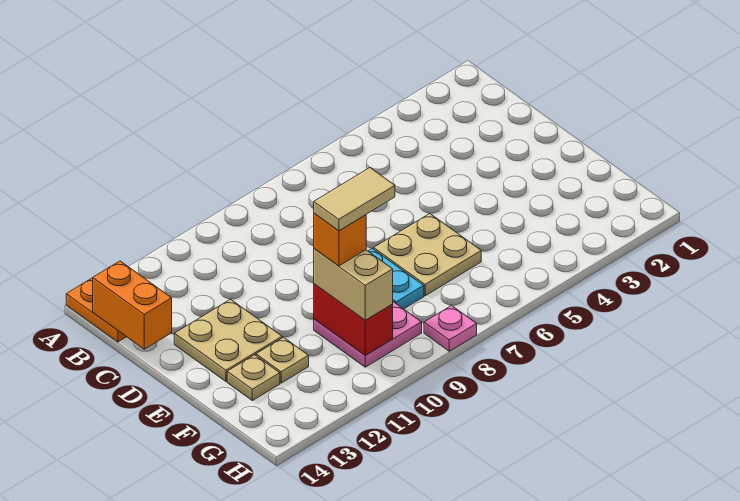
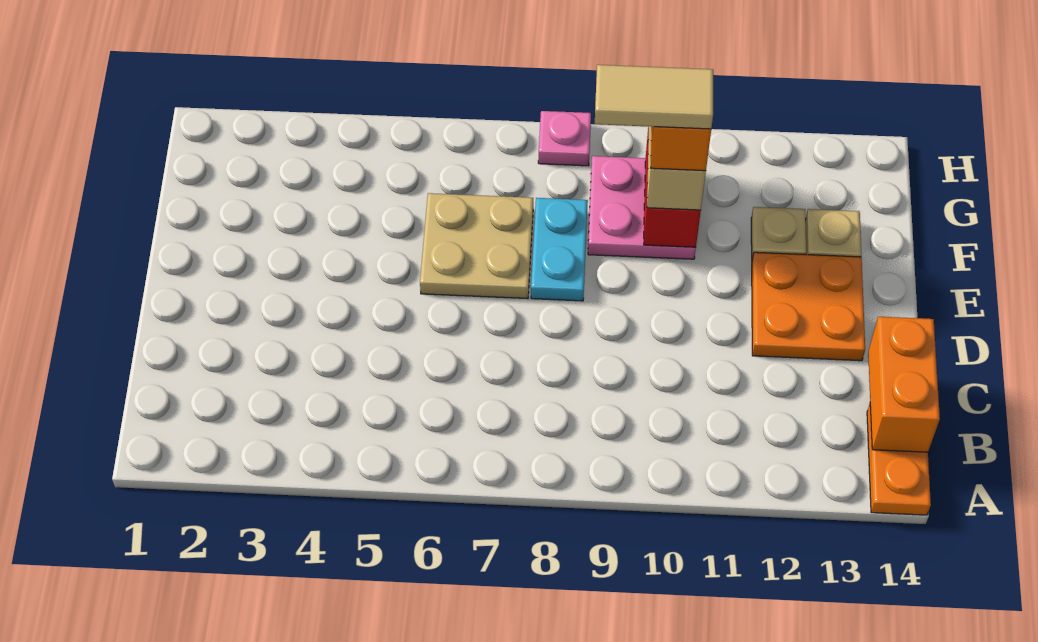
tan plate D12:E13 level 1 -> orange plate D12:E13 level 1

